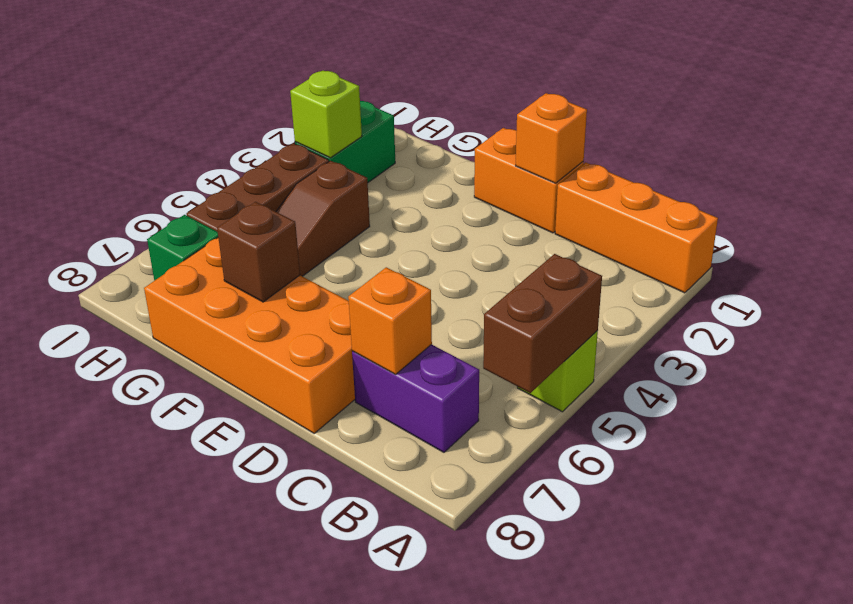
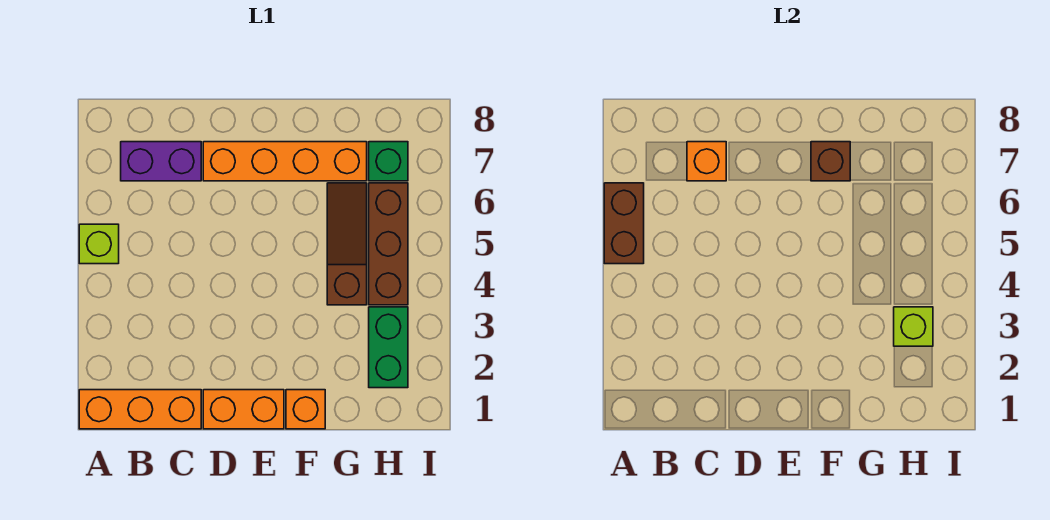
orange brick D1 level 2 -> orange brick F1 level 1
orange brick D7:G8 level 1 -> orange brick D7:G7 level 1

